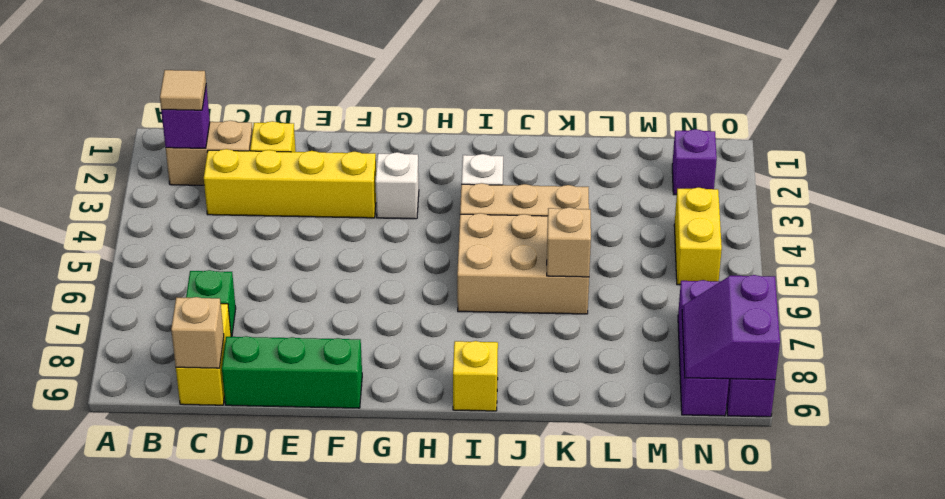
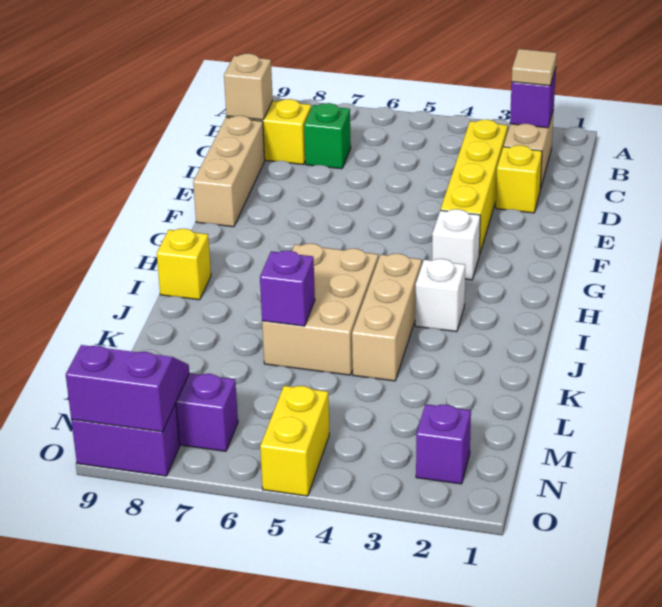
green brick D9:F9 level 1 -> tan brick D9:F9 level 1
tan brick K6 level 2 -> purple brick K6 level 2
yellow brick N4:N5 level 1 -> yellow brick N5:O5 level 1

